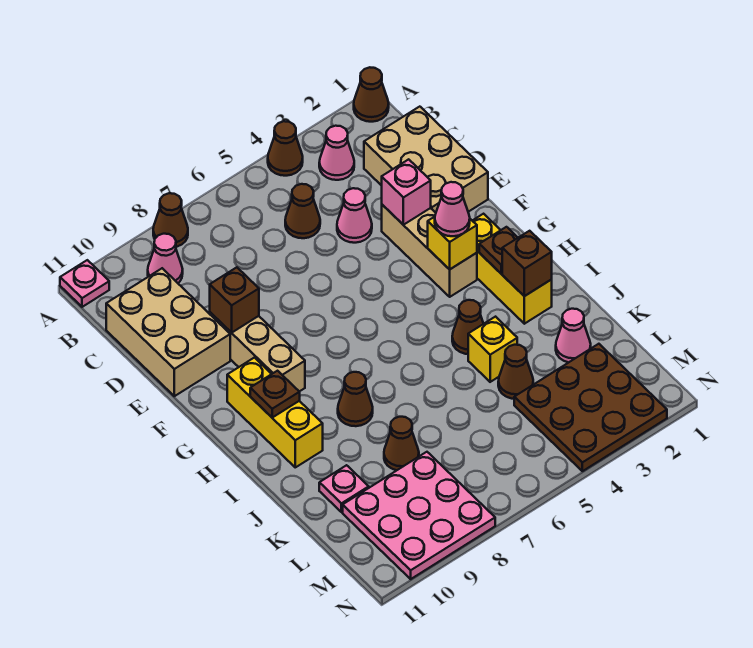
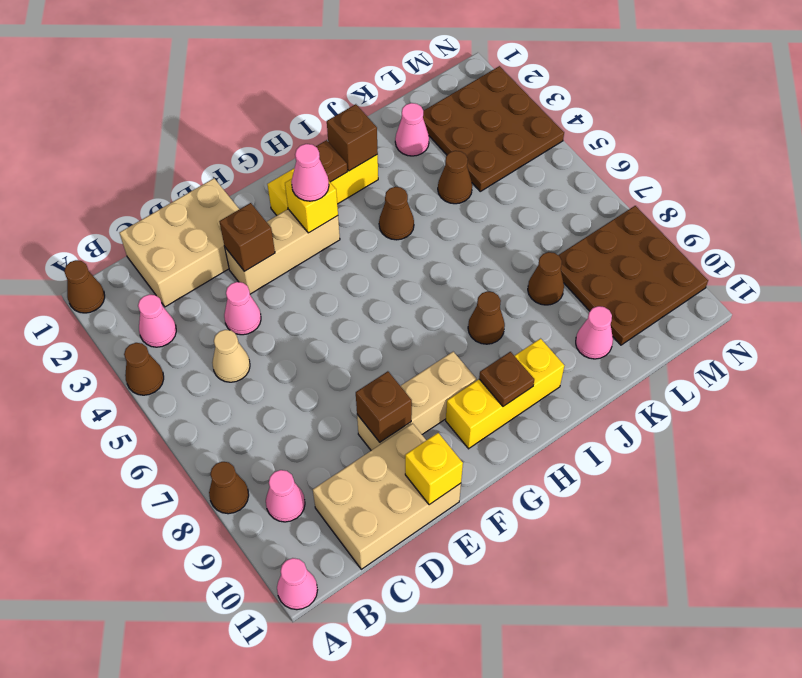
pink plate A11 level 1 -> pink cone A11 level 1
brown cone C5 level 1 -> tan cone C5 level 1
pink brick E3 level 2 -> brown brick E3 level 2
yellow brick J4 level 1 -> yellow brick E11 level 2
pink plate K10 level 1 -> pink cone K10 level 1
pink plate L8:N10 level 1 -> brown plate L8:N10 level 1

